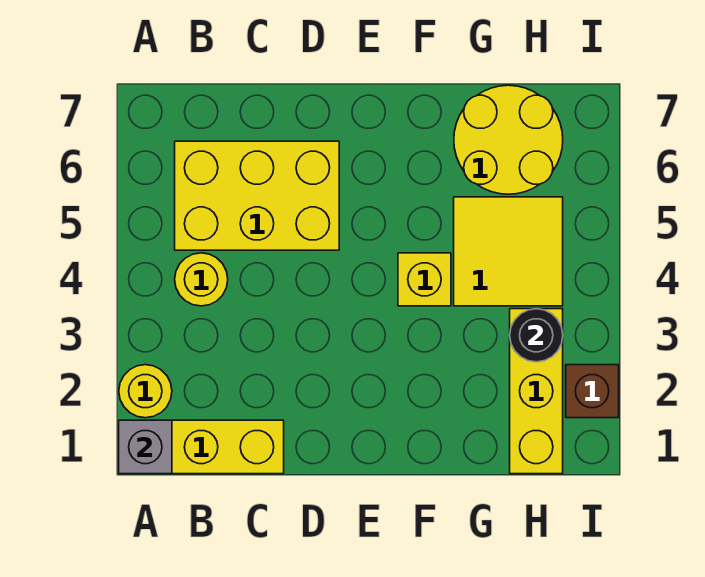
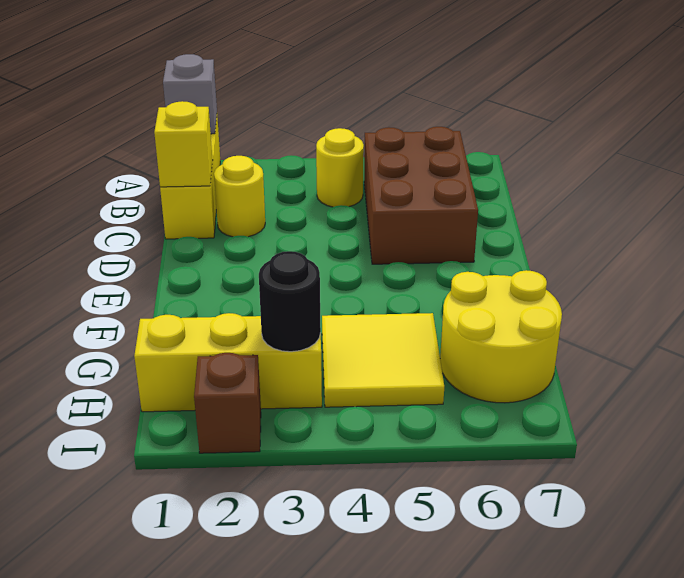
yellow round brick A2 level 1 -> yellow round brick C2 level 1
yellow brick B5:D6 level 1 -> brown brick B5:D6 level 1
yellow brick F4 level 1 -> yellow brick C1 level 2

